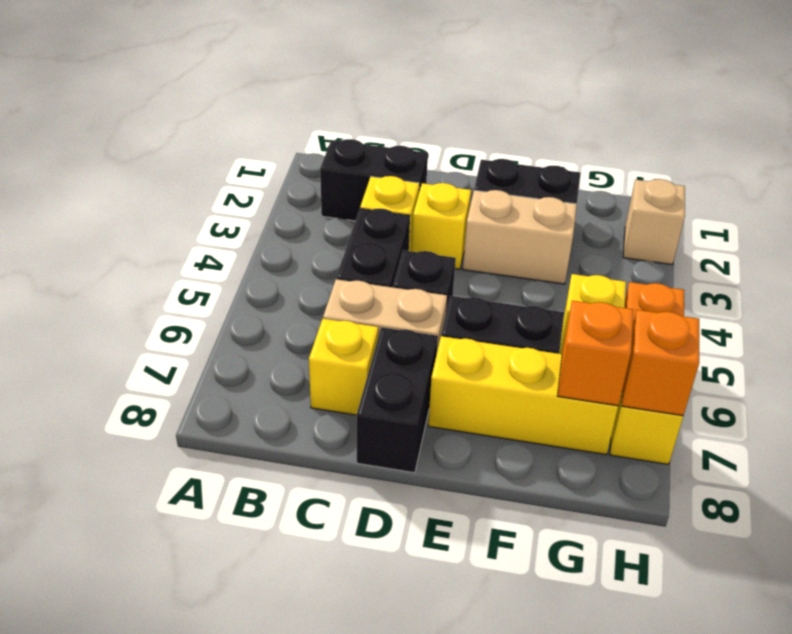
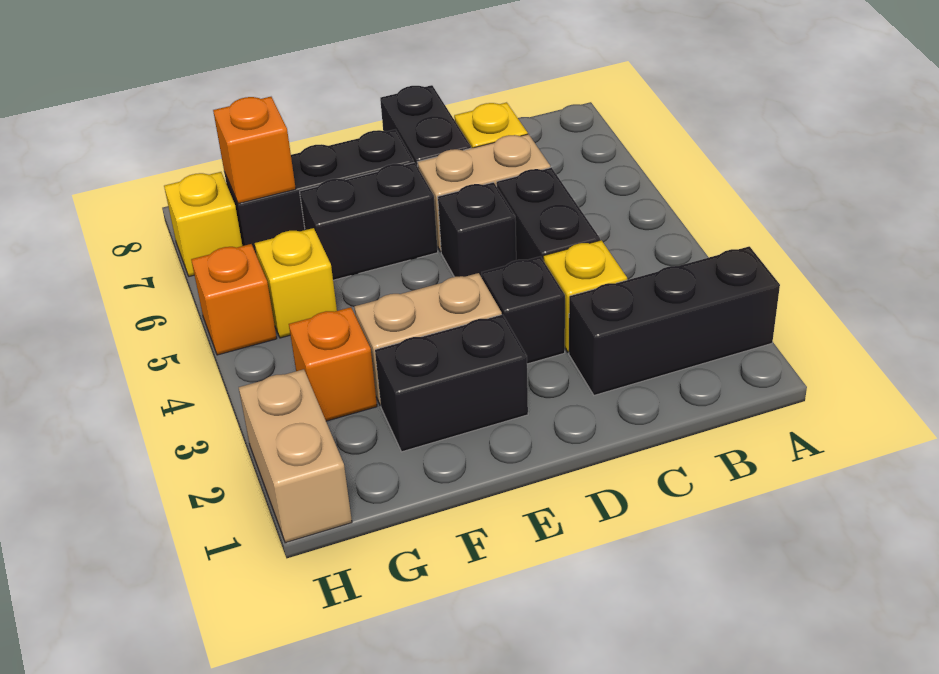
black brick B2:C2 level 1 -> black brick A2:C2 level 1
yellow brick D3 level 1 -> black brick D3 level 1
yellow brick E7:G7 level 1 -> black brick E7:G7 level 1
tan brick H2 level 1 -> tan brick H1:H2 level 1
orange brick H7 level 2 -> orange brick G3 level 1

